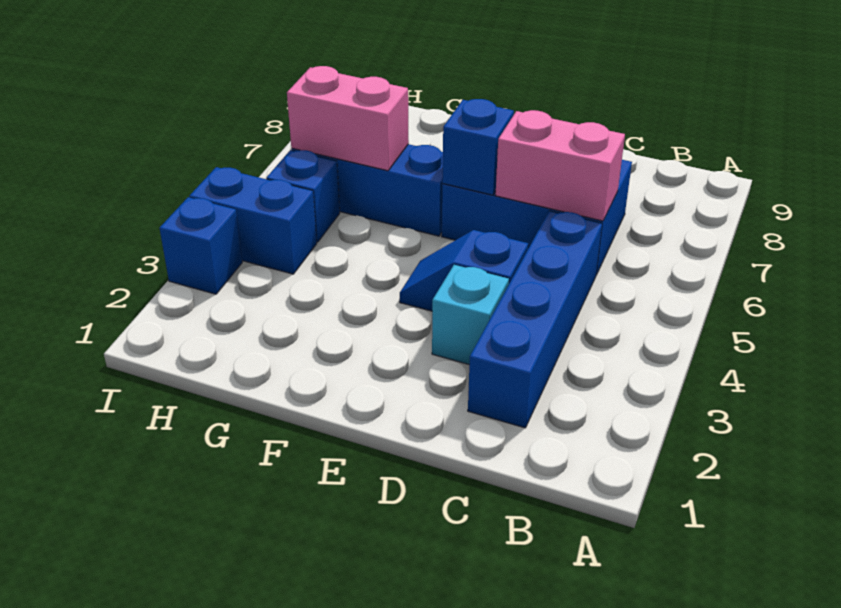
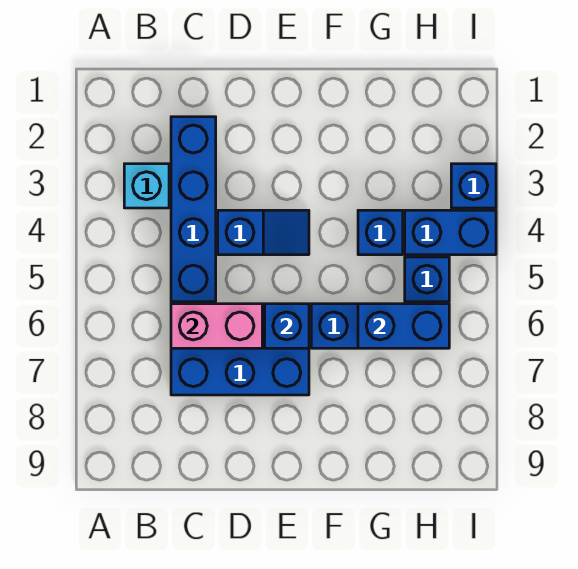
cyan brick D3 level 1 -> cyan brick B3 level 1
none -> blue brick G4 level 1
pink brick G6:H6 level 2 -> blue brick G6:H6 level 2

